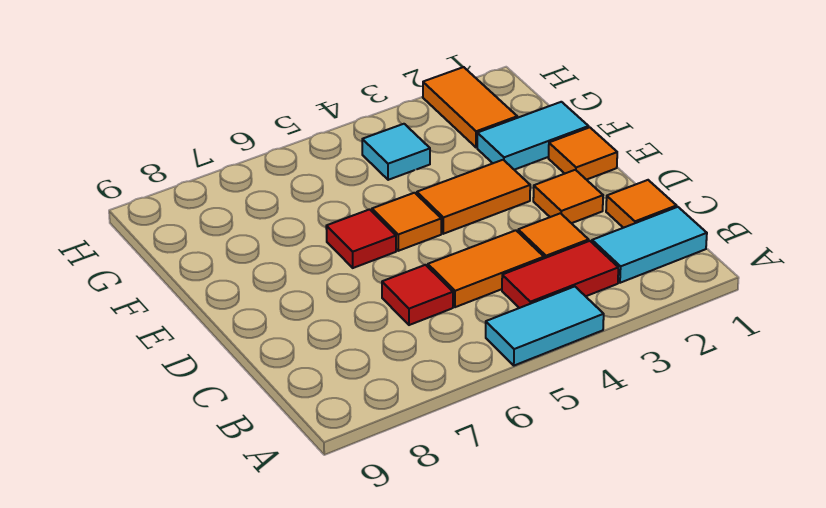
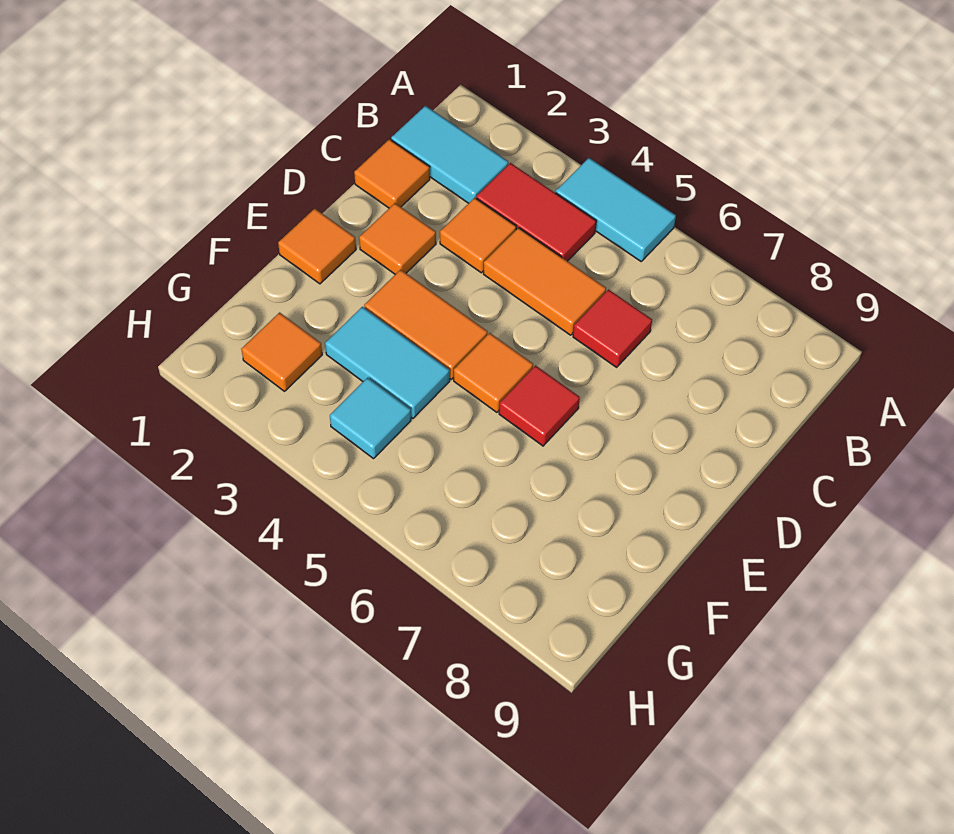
cyan tile F1:F2 level 1 -> cyan tile F3:F4 level 1
orange tile G2:H2 level 1 -> orange tile G2 level 1

